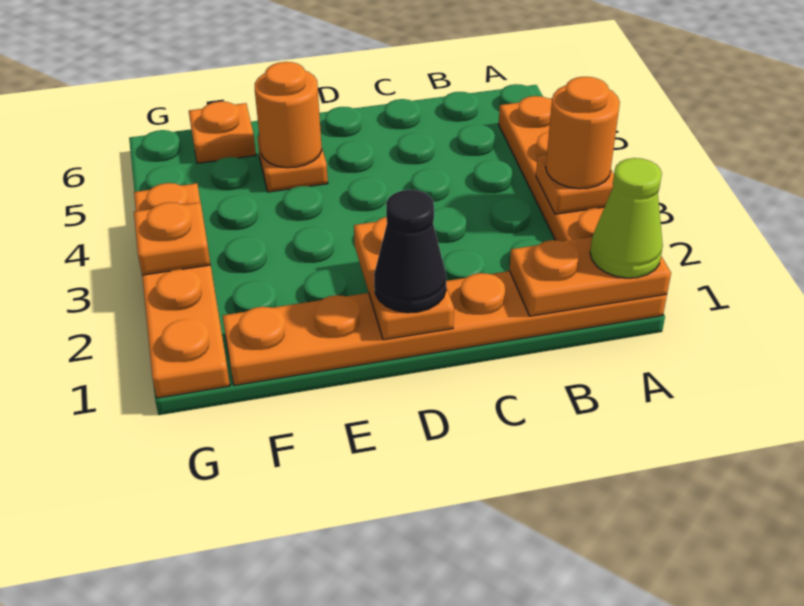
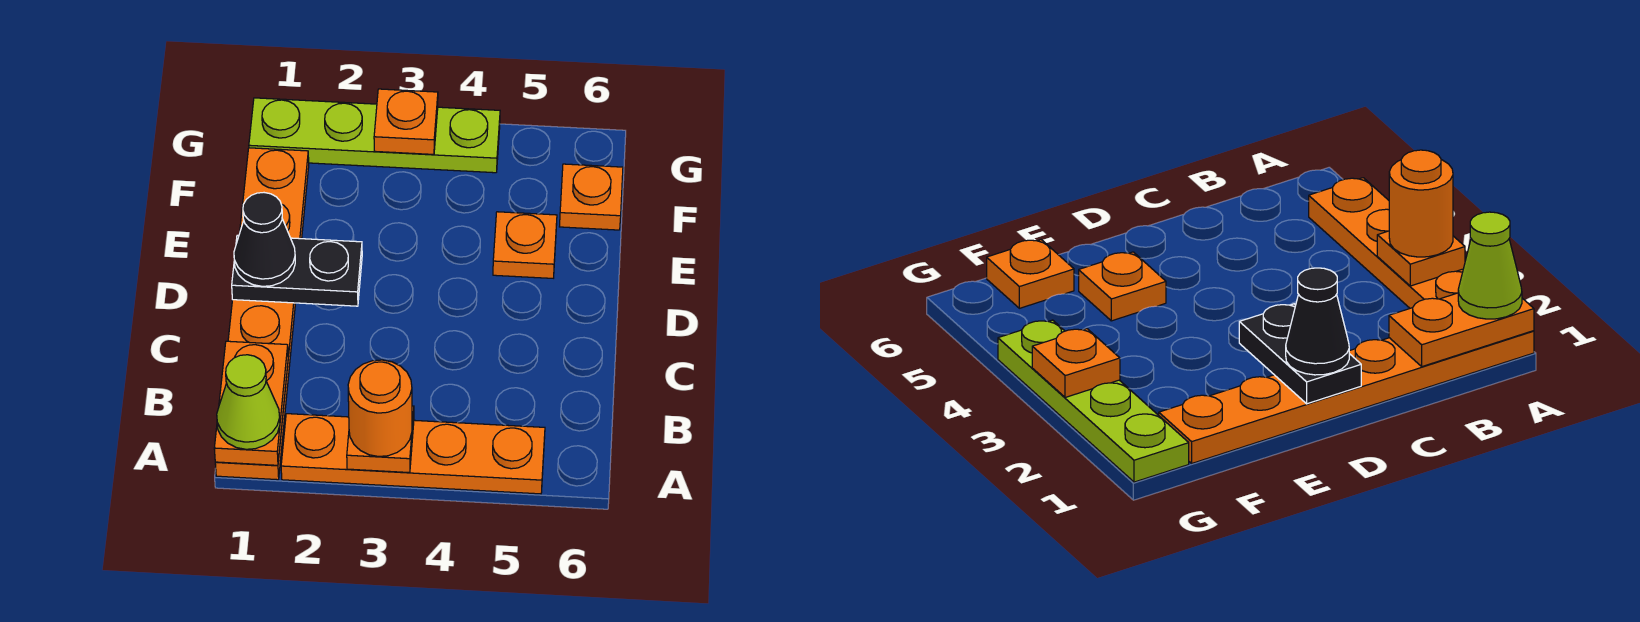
orange plate D1:D2 level 2 -> black plate D1:D2 level 2
orange round brick E5 level 2 -> none
orange plate G1:G4 level 1 -> lime plate G1:G4 level 1

